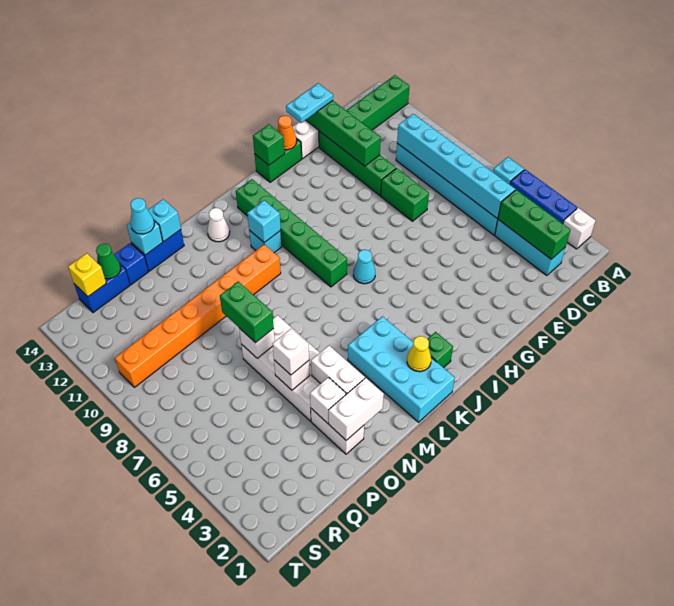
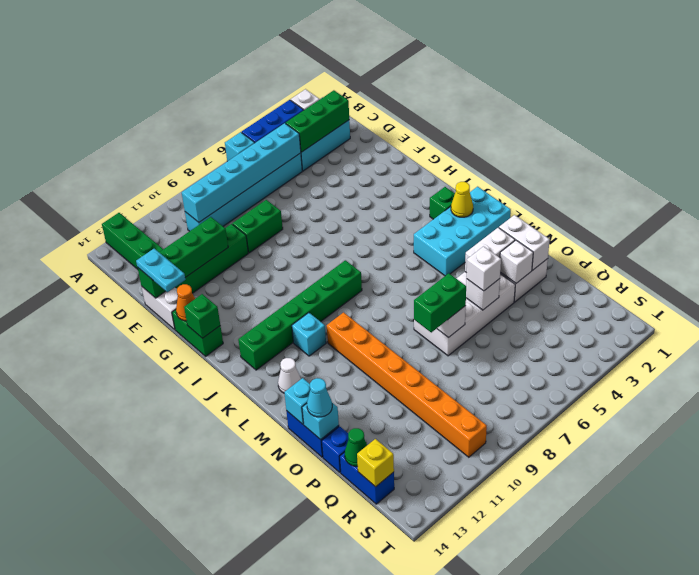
cyan cone I7 level 1 -> none
cyan brick K11 level 2 -> none

